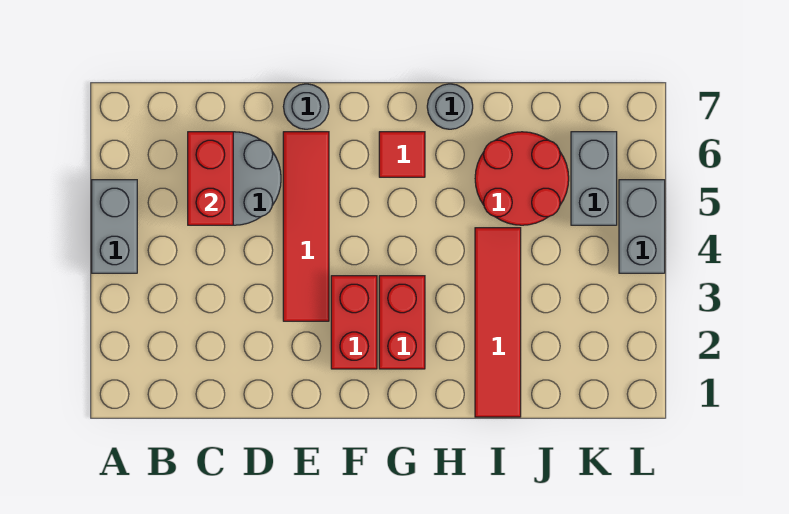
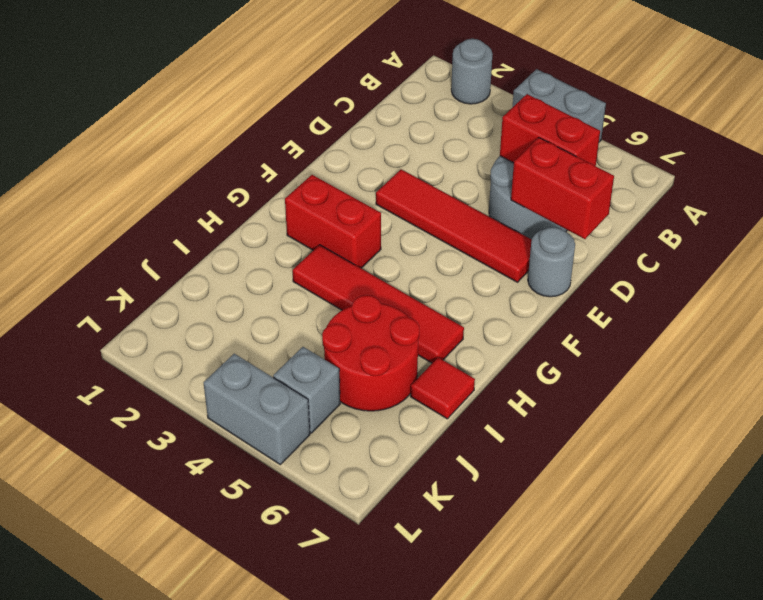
red brick F2:F3 level 1 -> red brick D6:D7 level 2
red tile G6 level 1 -> red tile I7 level 1
grey round brick H7 level 1 -> grey round brick A2 level 1
red tile I1:I4 level 1 -> red tile H3:H6 level 1
grey brick K5:K6 level 1 -> grey brick K5 level 1

